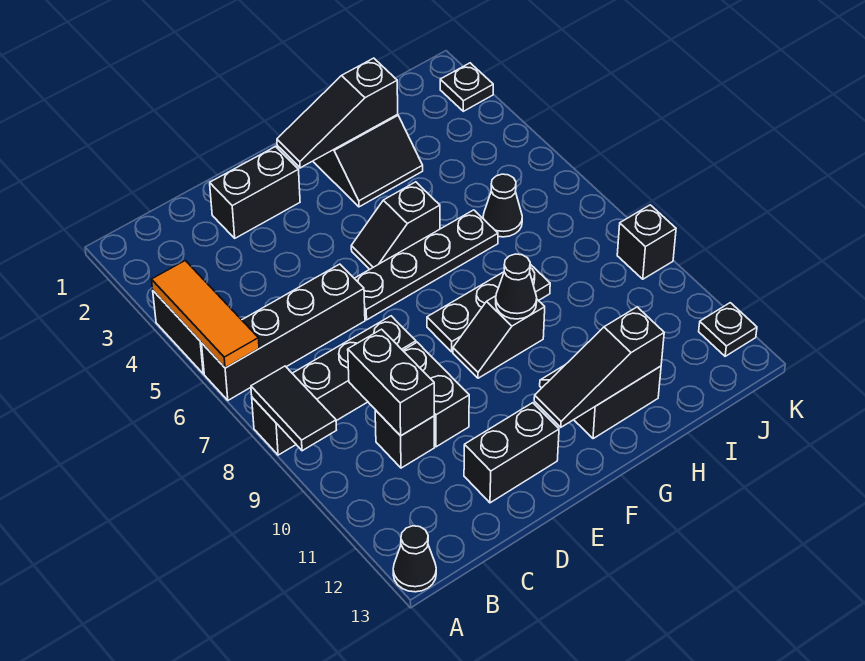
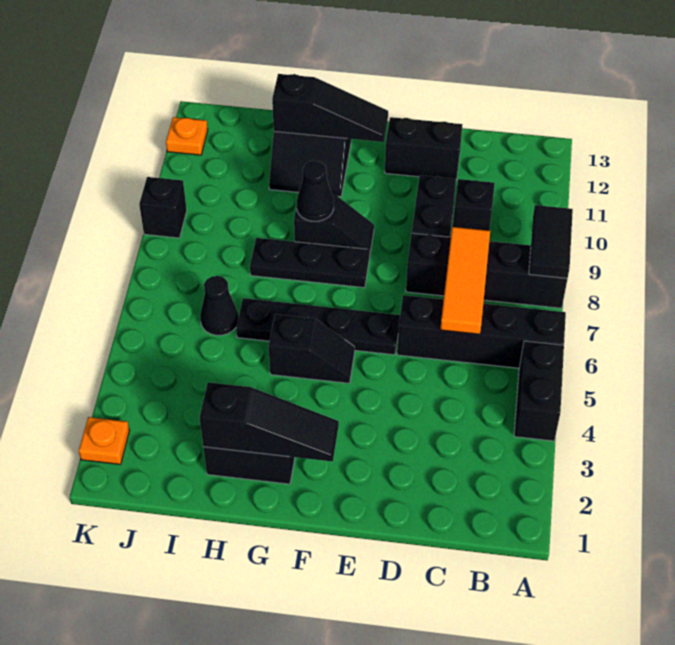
orange tile A4:A6 level 2 -> orange tile C6:C8 level 2
black cone A13 level 1 -> none
black brick C9:C10 level 2 -> none
black brick D2:E2 level 1 -> none
black plate K2 level 1 -> orange plate K2 level 1
black plate K12 level 1 -> orange plate K12 level 1

